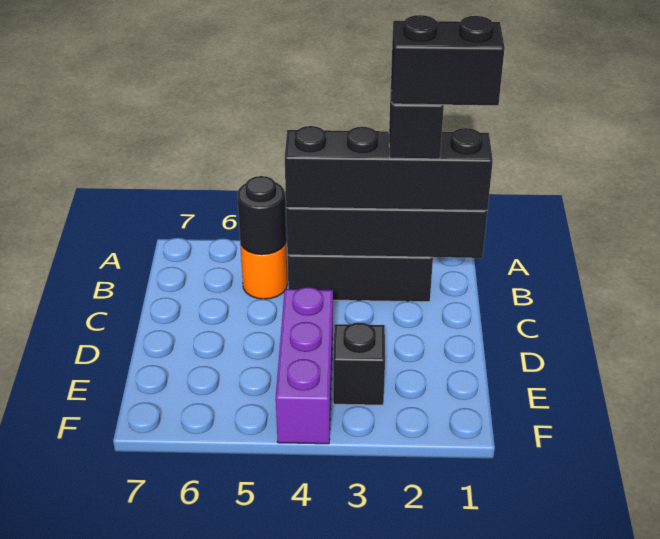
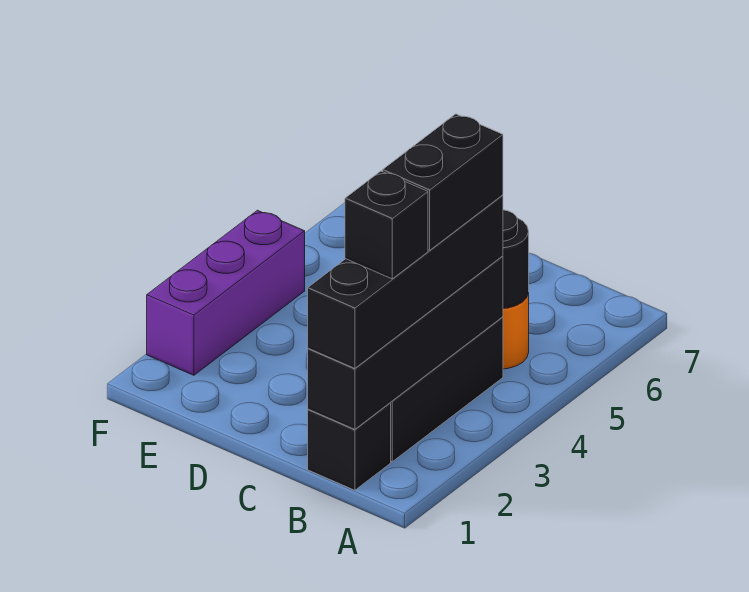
black brick B1:B2 level 5 -> black brick B3:B4 level 4
purple brick D4:F4 level 1 -> purple brick F2:F4 level 1
black brick E3 level 1 -> black brick B1 level 1

